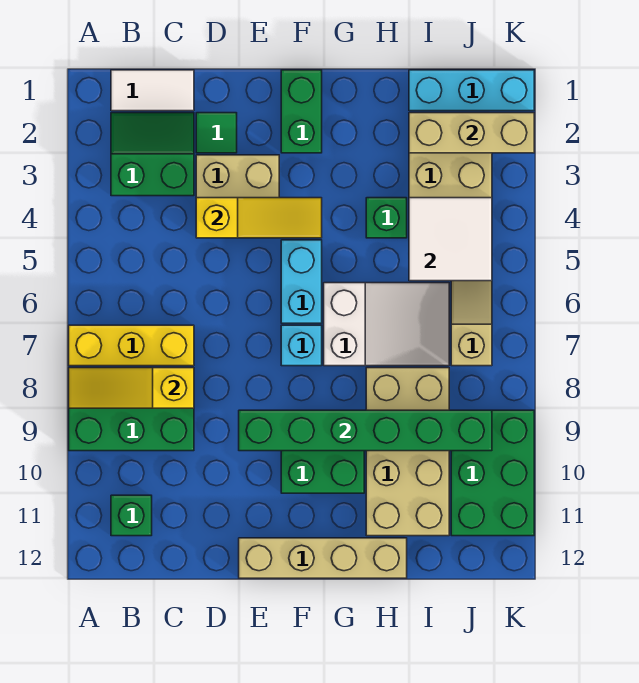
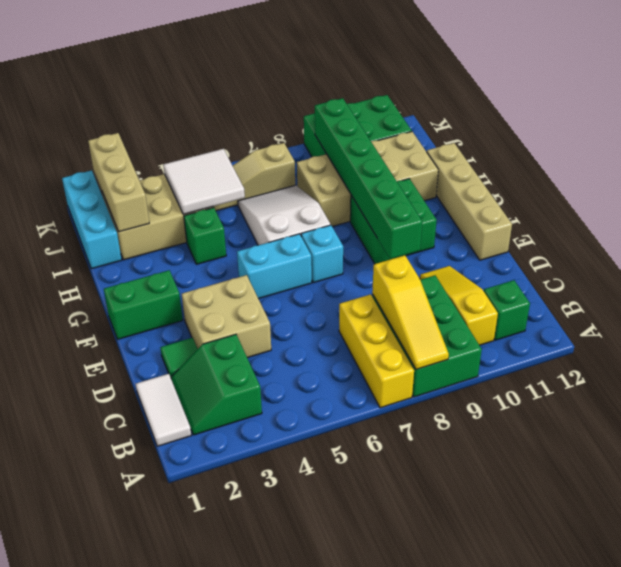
yellow slope D4:F4 level 2 top D -> yellow slope B10:D10 level 1 top B

